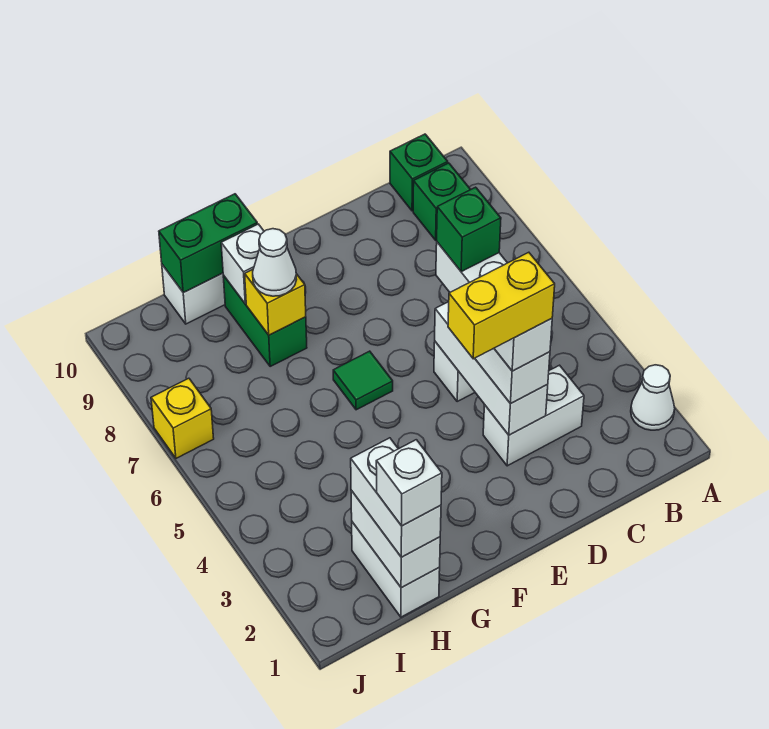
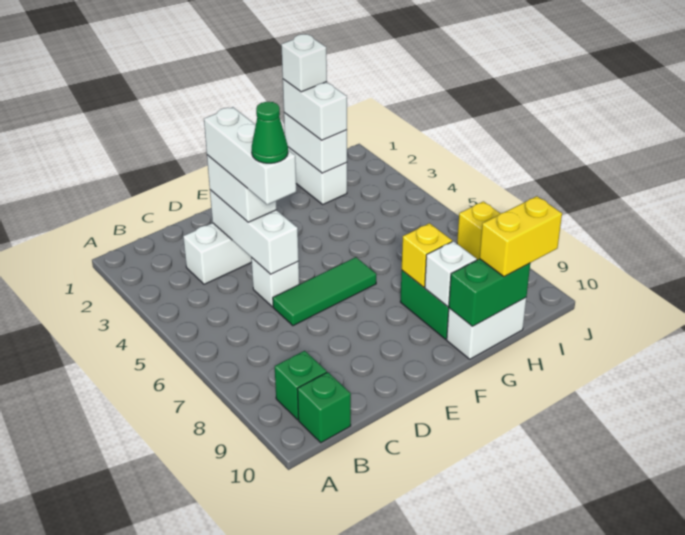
white cone A2 level 1 -> none
yellow brick D3:E3 level 5 -> yellow brick H10:I10 level 3
green brick D5 level 5 -> green cone D5 level 5
green tile F6 level 1 -> green tile D6:F6 level 1
white cone G8 level 3 -> none

